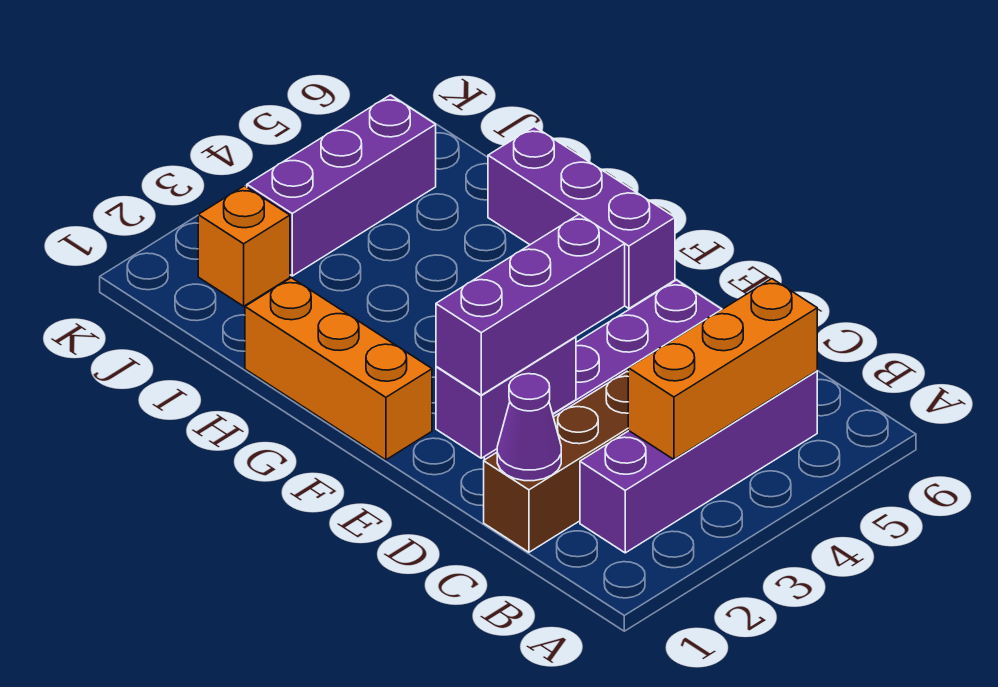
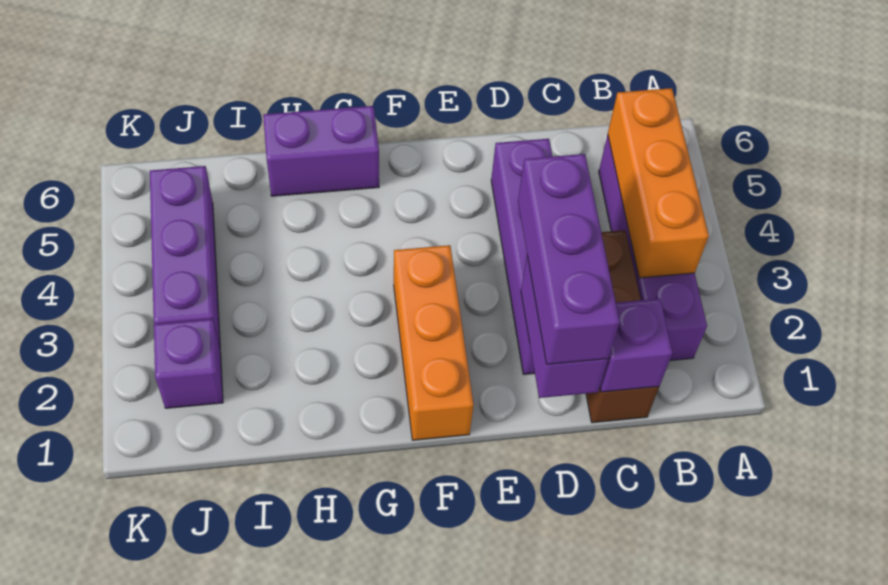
purple cone C1 level 2 -> purple brick C1 level 2
orange brick F1:H1 level 1 -> orange brick F1:F3 level 1
purple brick F6:H6 level 1 -> purple brick G6:H6 level 1
orange brick J2 level 1 -> purple brick J2 level 1

